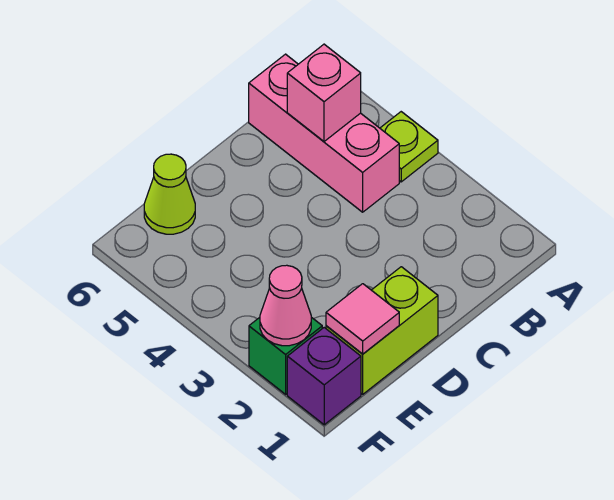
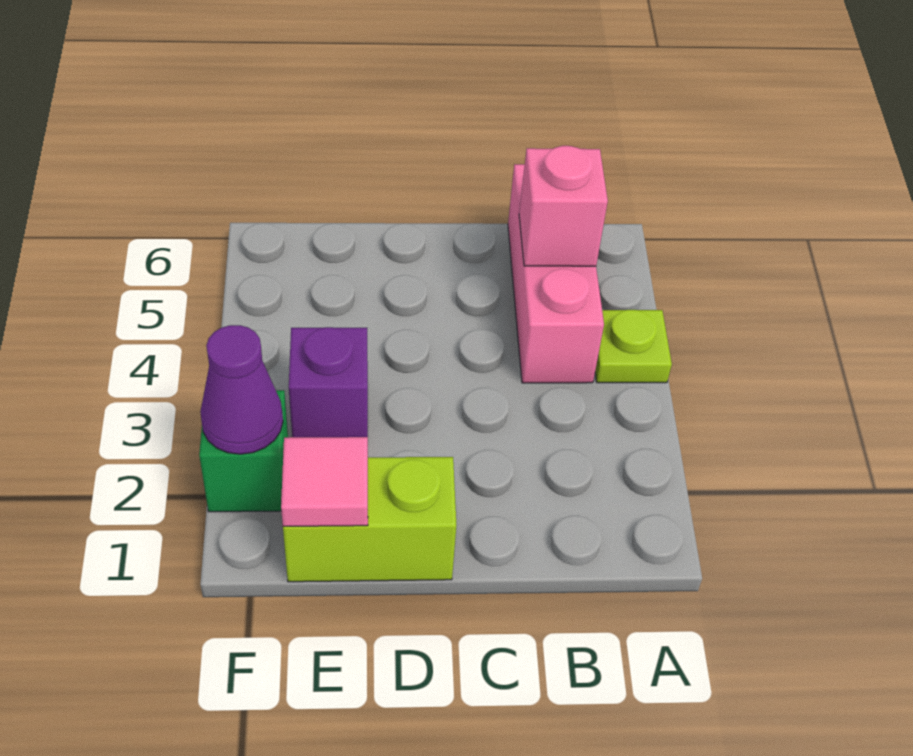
lime cone E6 level 1 -> none
purple brick F1 level 1 -> purple brick E3 level 1
pink cone F2 level 2 -> purple cone F2 level 2

